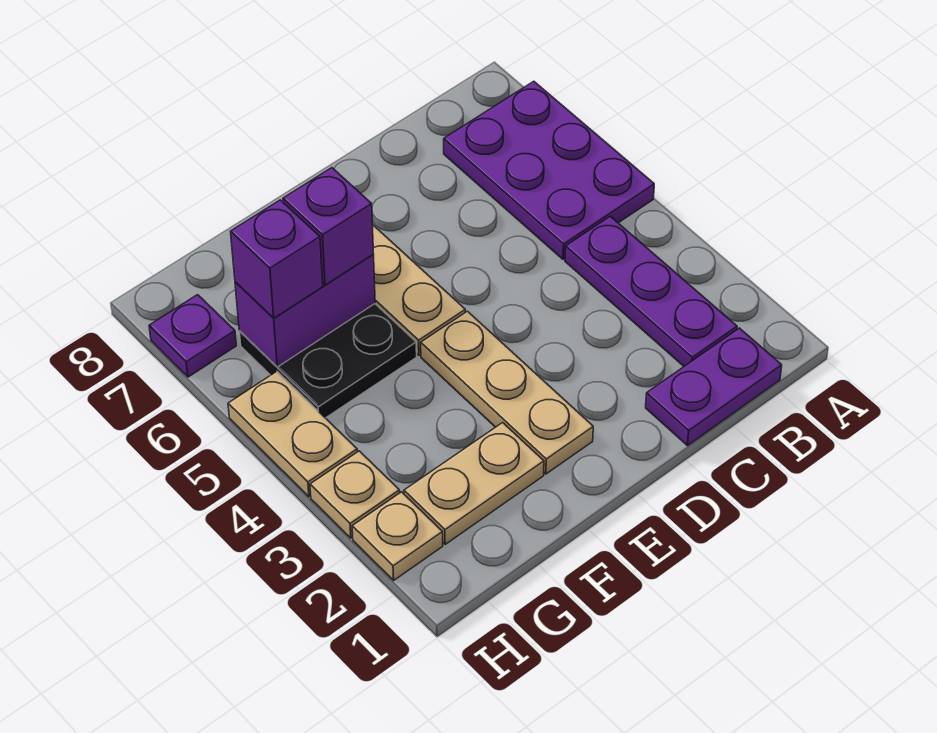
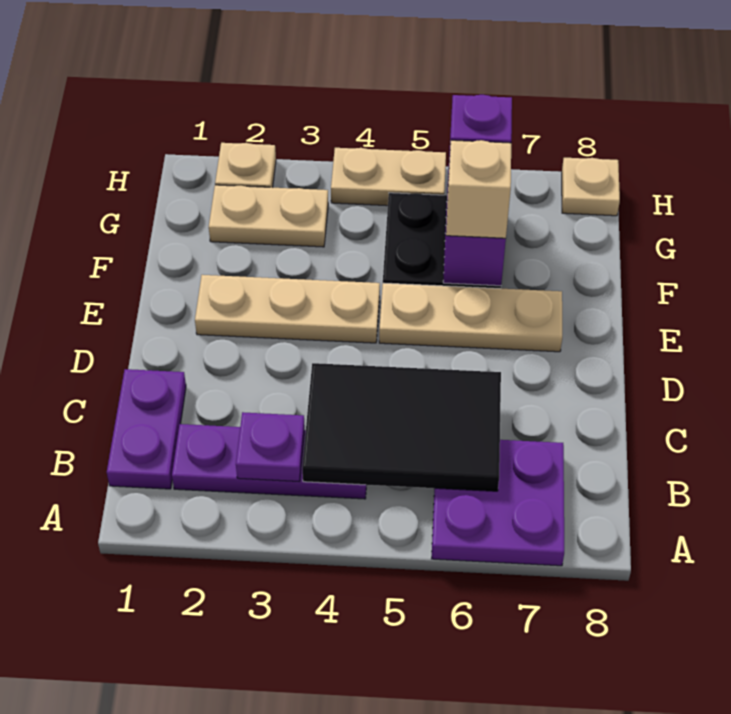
purple plate A5:B7 level 1 -> purple plate A6:B7 level 1
none -> black tile B4:C6 level 2
tan plate F2:G2 level 1 -> tan plate G2:G3 level 1
purple brick F6 level 3 -> tan brick F6 level 3
tan plate H3 level 1 -> tan plate H8 level 1
purple plate H7 level 1 -> purple plate B3 level 2

